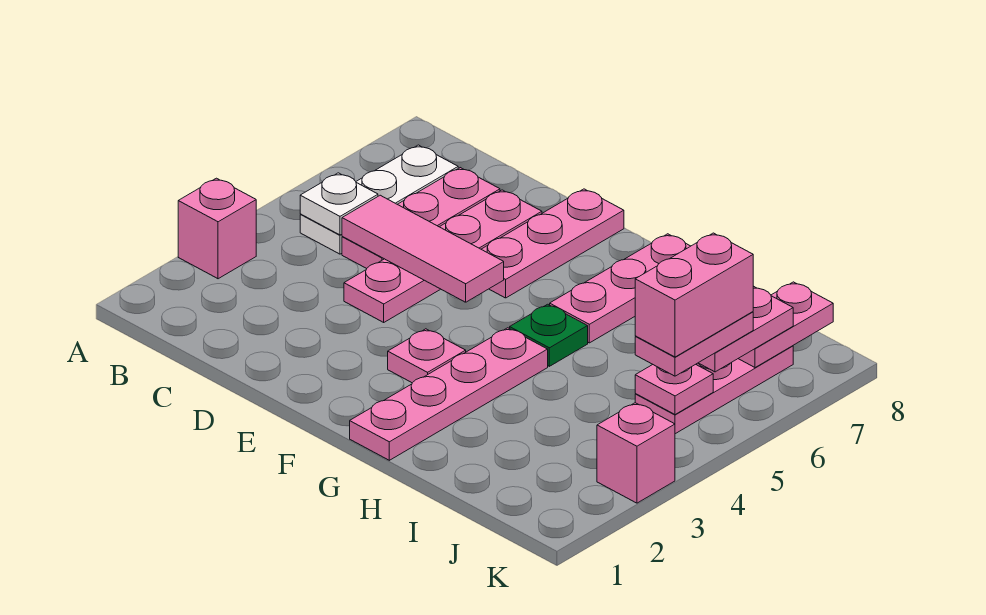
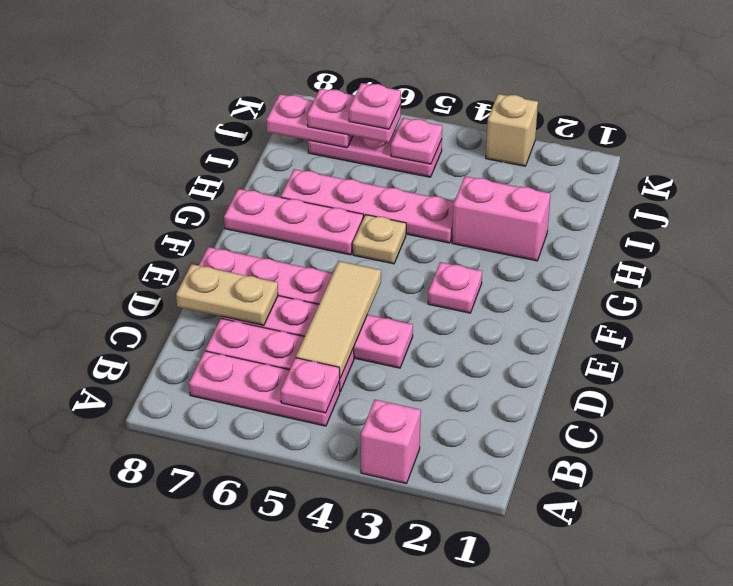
white plate B5:B7 level 1 -> pink plate B5:B7 level 1
white plate B5 level 2 -> pink plate B5 level 2
pink tile C5:E5 level 2 -> tan tile C5:E5 level 2
none -> tan plate D7:D8 level 2
pink plate G1:G4 level 1 -> pink plate H4:H7 level 1
green plate G5 level 1 -> tan plate G5 level 1
pink plate J5:J6 level 4 -> pink plate J6 level 4
pink brick J5:J6 level 5 -> pink brick H2:H3 level 1
pink brick K3 level 1 -> tan brick K3 level 1

